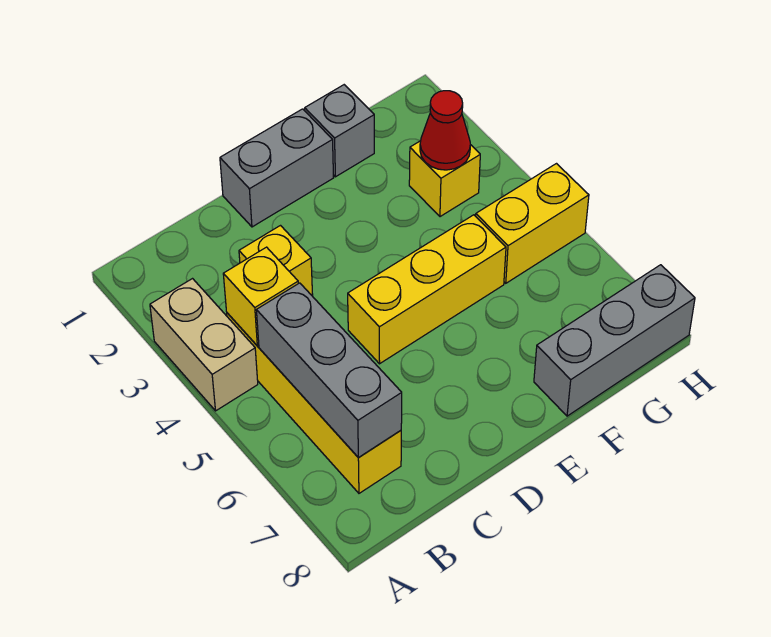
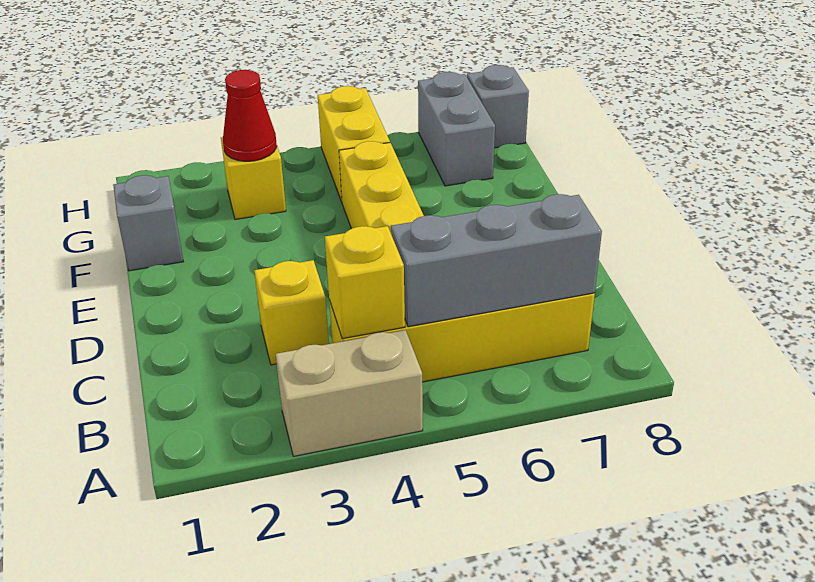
grey brick D1:E1 level 1 -> grey brick G7:H7 level 1
grey brick F8:H8 level 1 -> grey brick H8 level 1

